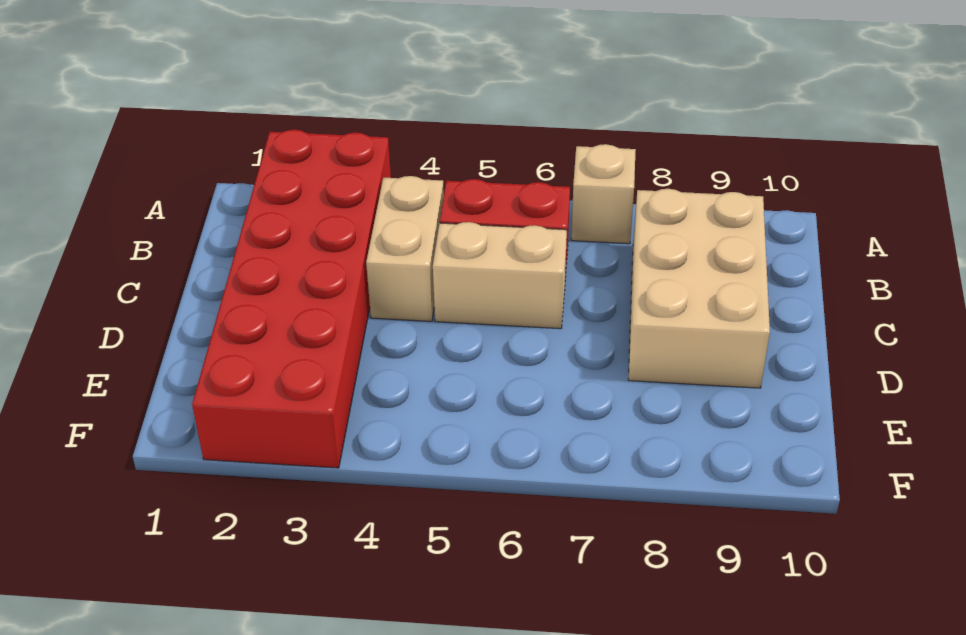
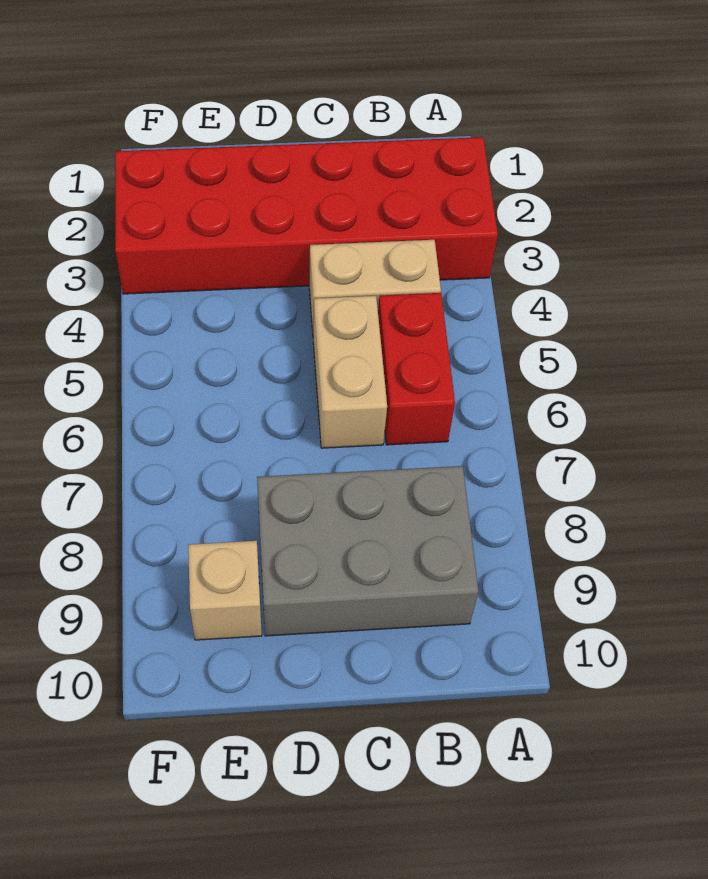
tan brick A7 level 1 -> tan brick E9 level 1
tan brick B8:D9 level 1 -> grey brick B8:D9 level 1

